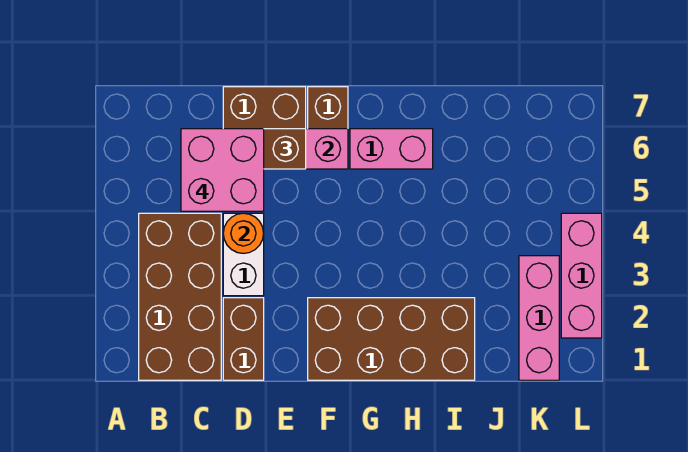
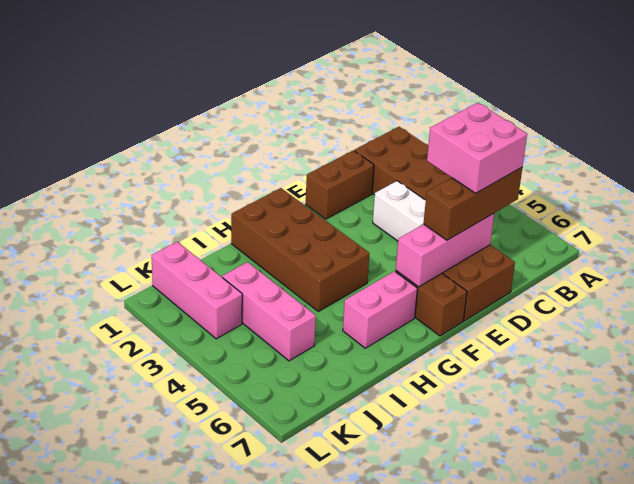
brown brick D1:D2 level 1 -> brown brick D1:E1 level 1
orange round brick D4 level 2 -> none
brown brick F1:I2 level 1 -> brown brick G1:H4 level 1
pink brick L2:L4 level 1 -> pink brick J3:J5 level 1

